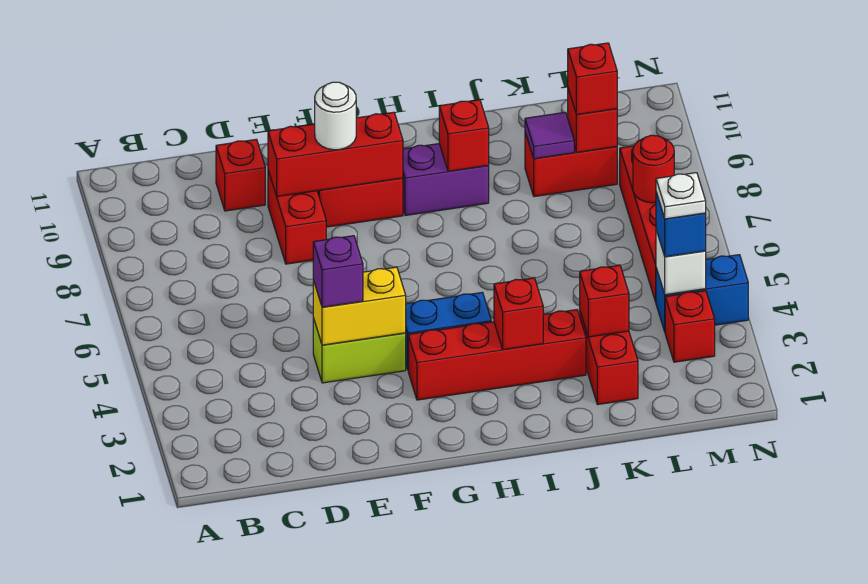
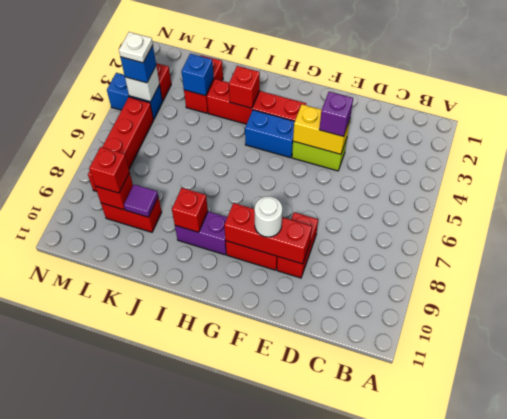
red brick D10 level 1 -> none
red brick K3 level 2 -> blue brick K3 level 2
red round brick M7 level 2 -> none

